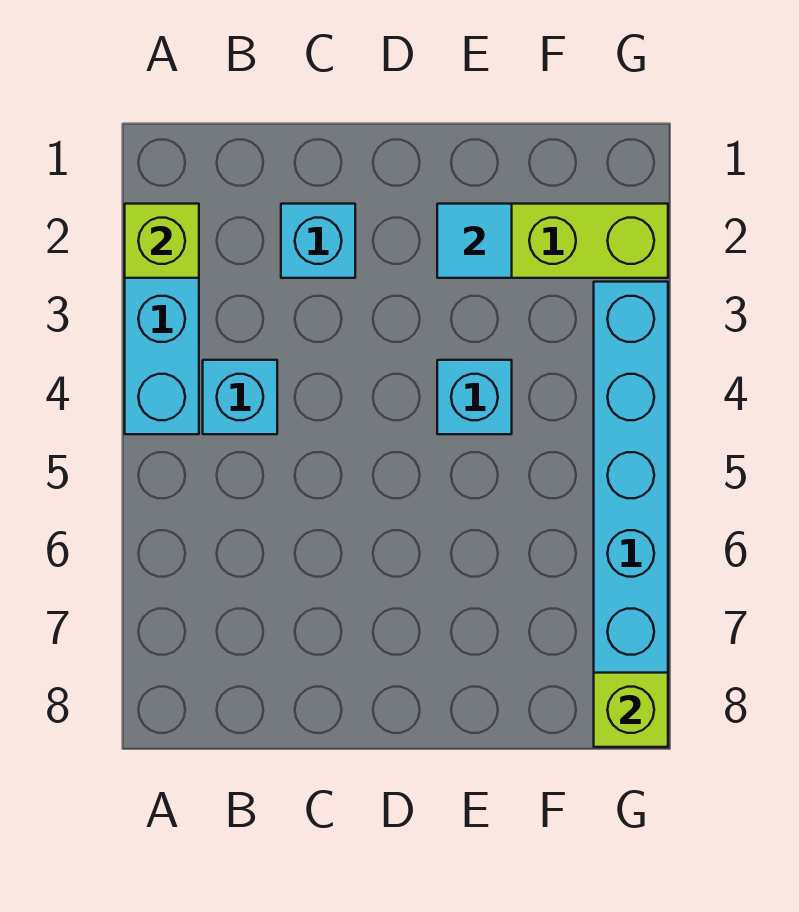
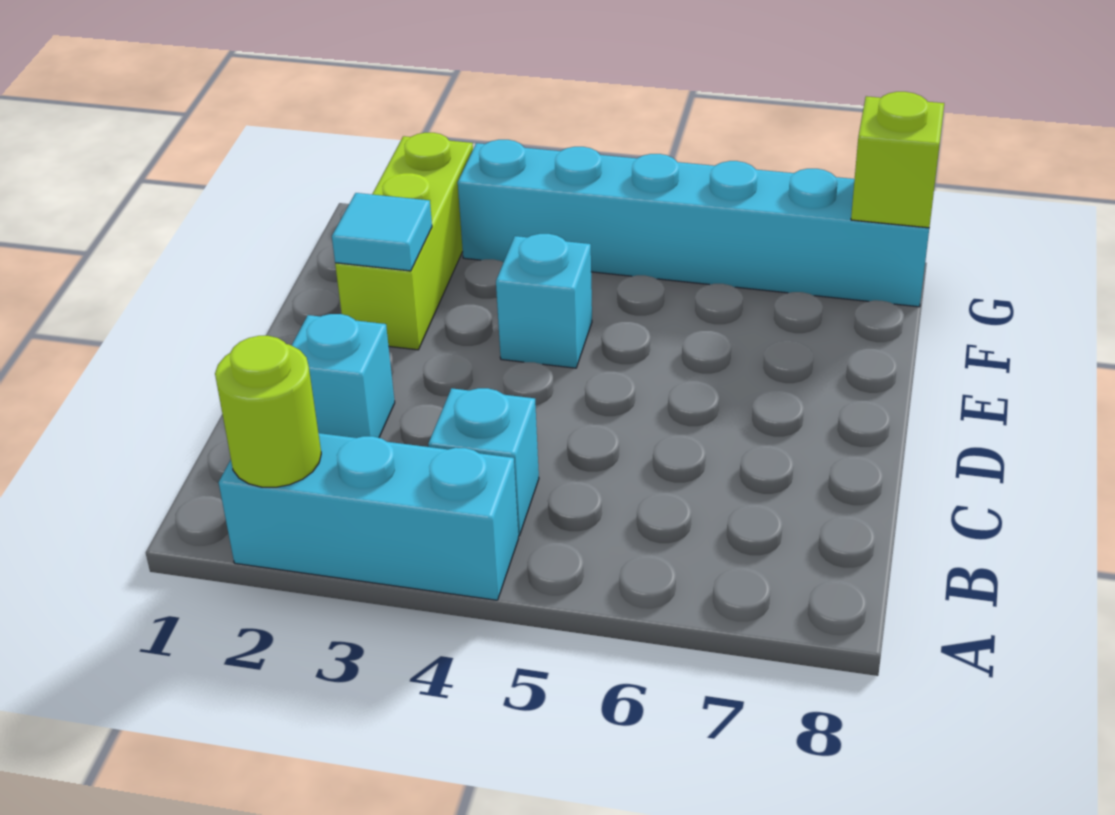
lime brick A2 level 2 -> lime round brick A2 level 2

